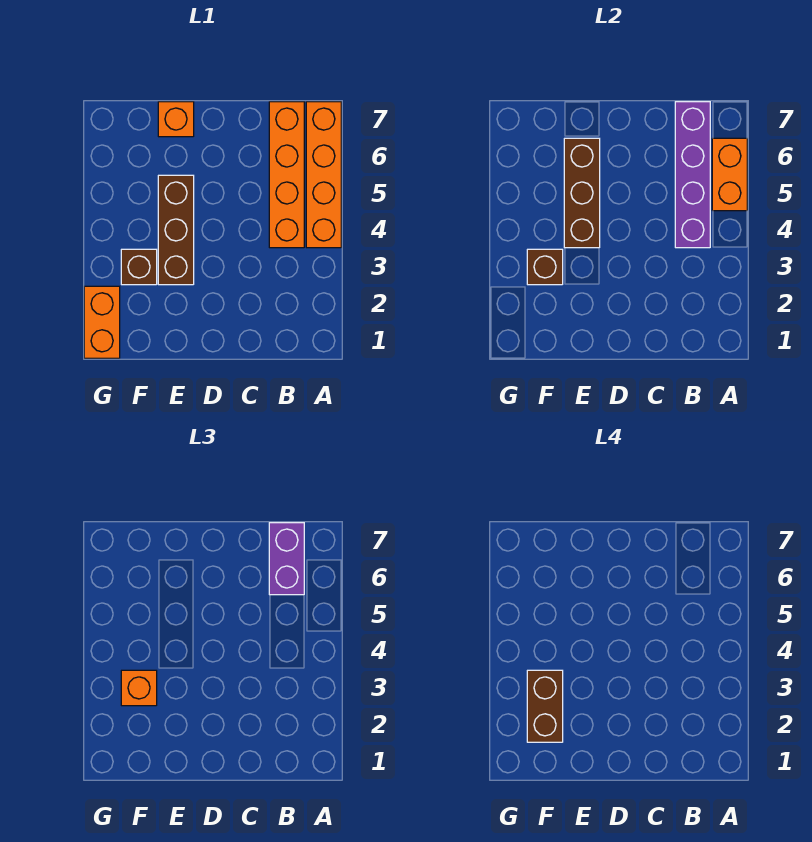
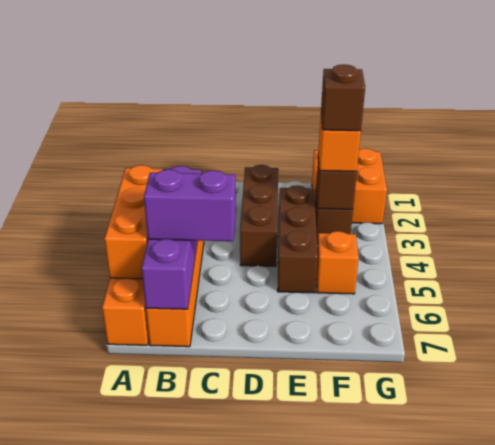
orange brick A5:A6 level 2 -> orange brick A4:A6 level 2
purple brick B6:B7 level 3 -> purple brick B6:C6 level 3
brown brick E4:E6 level 2 -> brown brick D2:D4 level 1
orange brick E7 level 1 -> orange brick F5 level 1
brown brick F2:F3 level 4 -> brown brick F3 level 4
orange brick G1:G2 level 1 -> orange brick F1:G2 level 1

